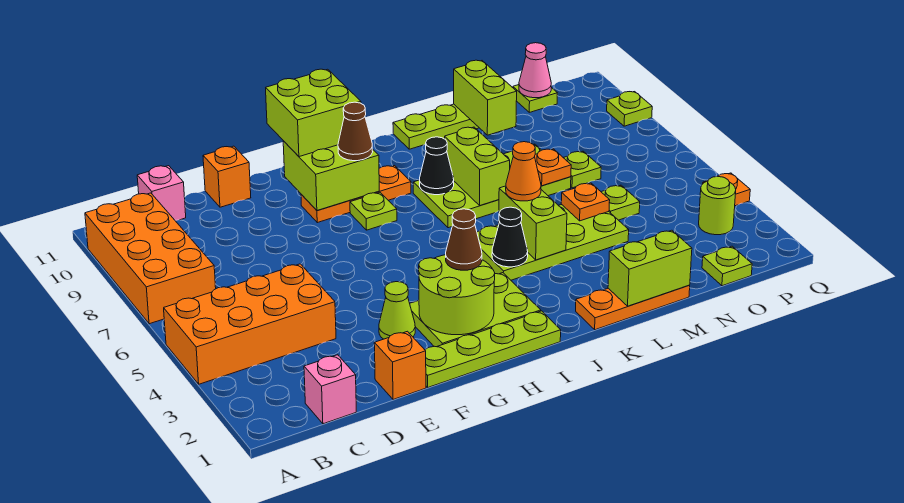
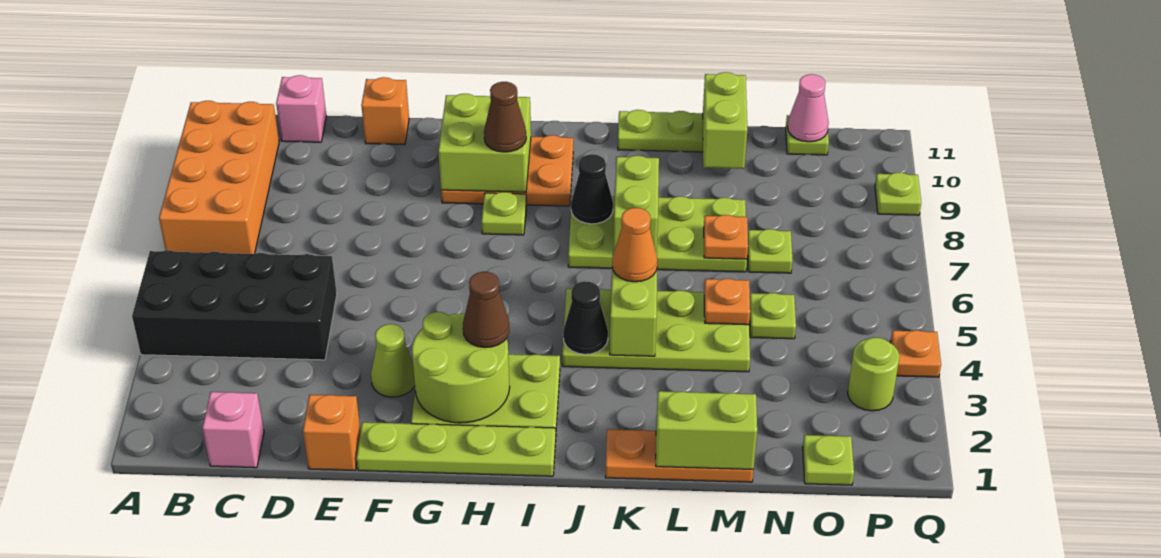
orange brick A4:D5 level 1 -> black brick A4:D5 level 1
orange plate G9:I9 level 1 -> orange plate G9:I10 level 1
lime brick G10:H11 level 3 -> none

